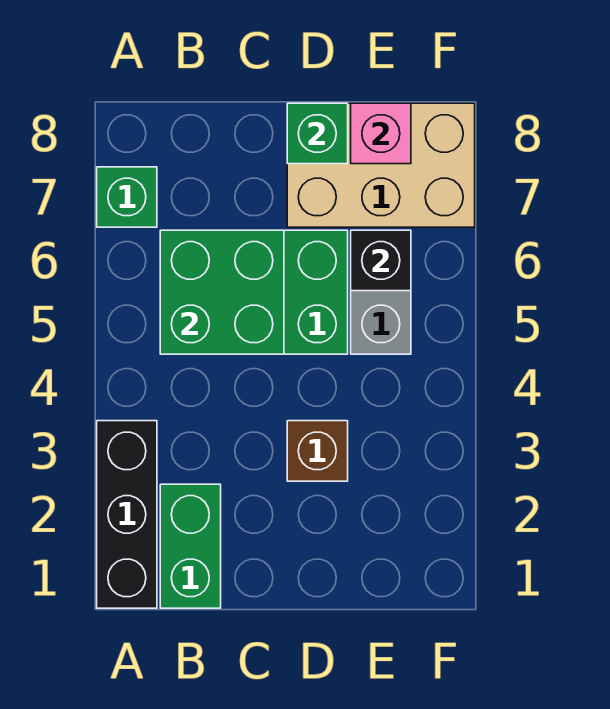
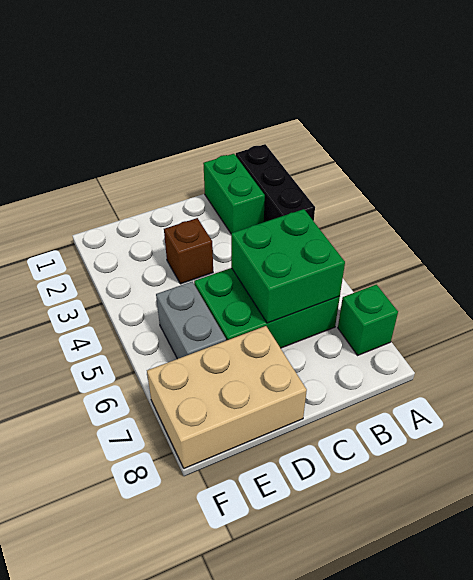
green brick D8 level 2 -> none
black brick E6 level 2 -> none
pink brick E8 level 2 -> none

